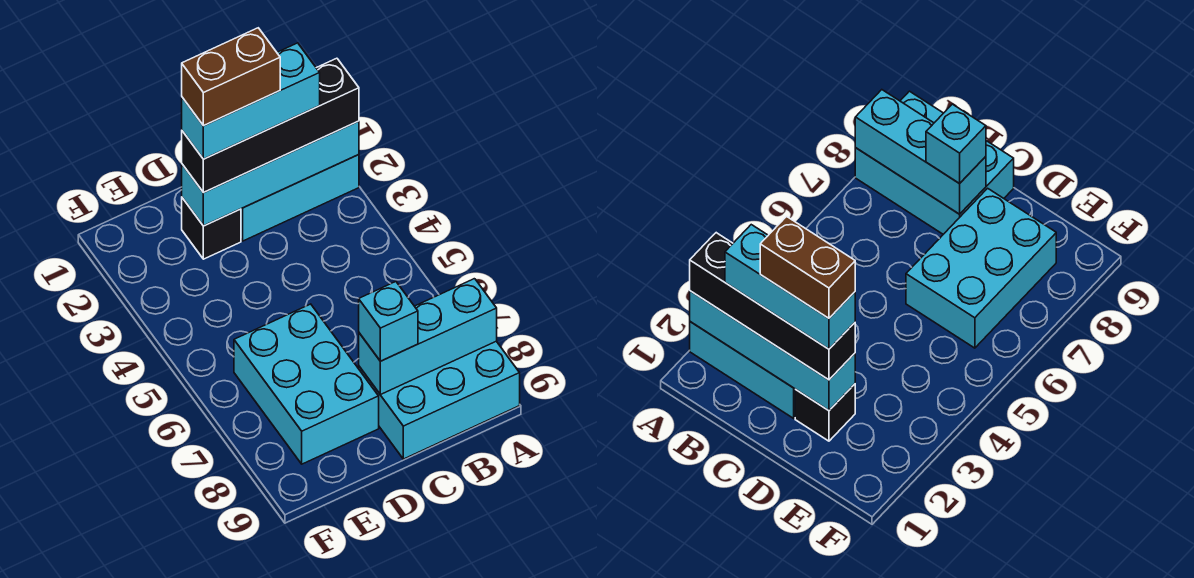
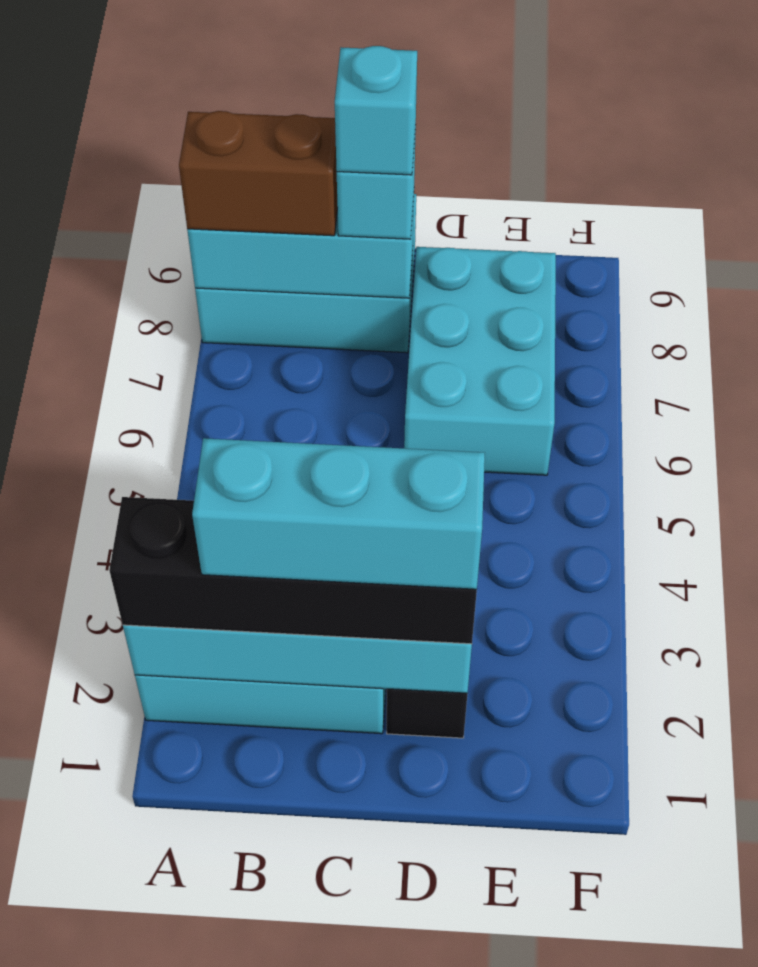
brown brick C2:D2 level 5 -> brown brick A8:B8 level 3
none -> cyan brick C8 level 4

